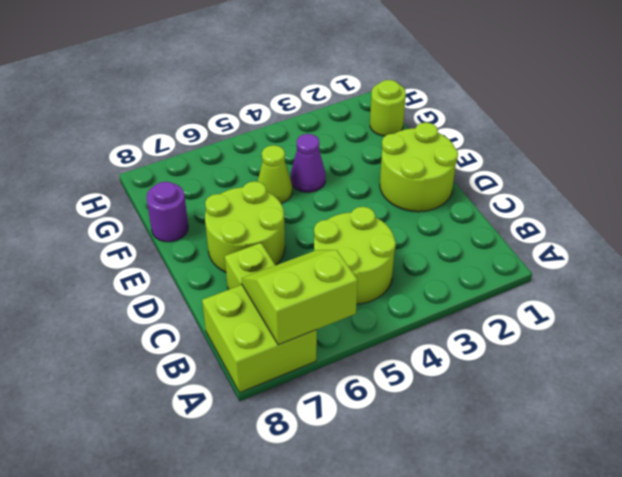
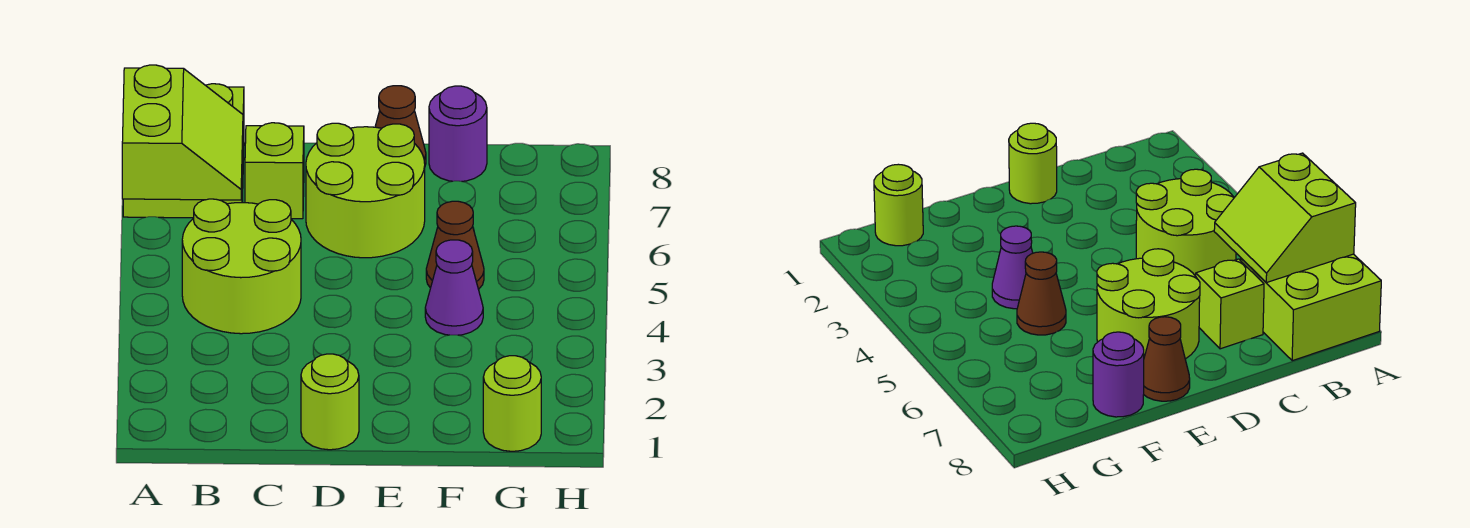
lime round brick D1:E2 level 1 -> lime round brick D1 level 1
none -> brown cone E8 level 1
lime cone F5 level 1 -> brown cone F5 level 1

